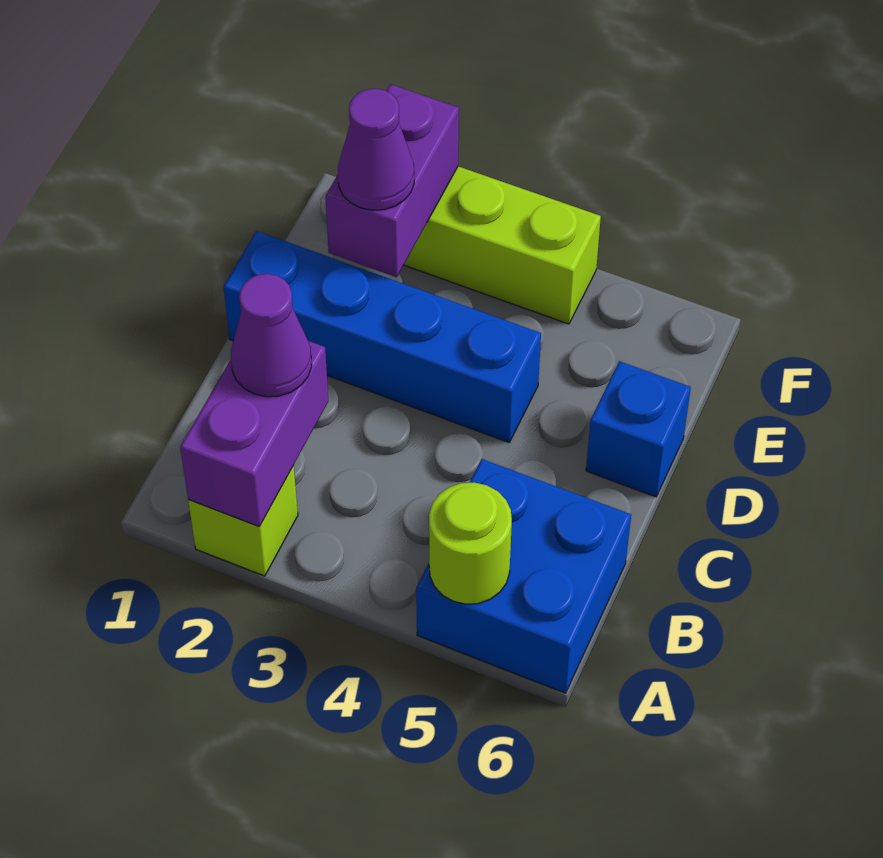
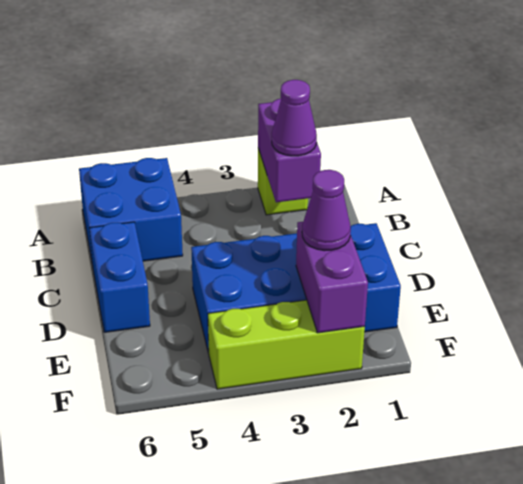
lime round brick A5 level 2 -> none
blue brick D1:D4 level 1 -> blue brick D1:E4 level 1
blue brick D6 level 1 -> blue brick C6:D6 level 1

